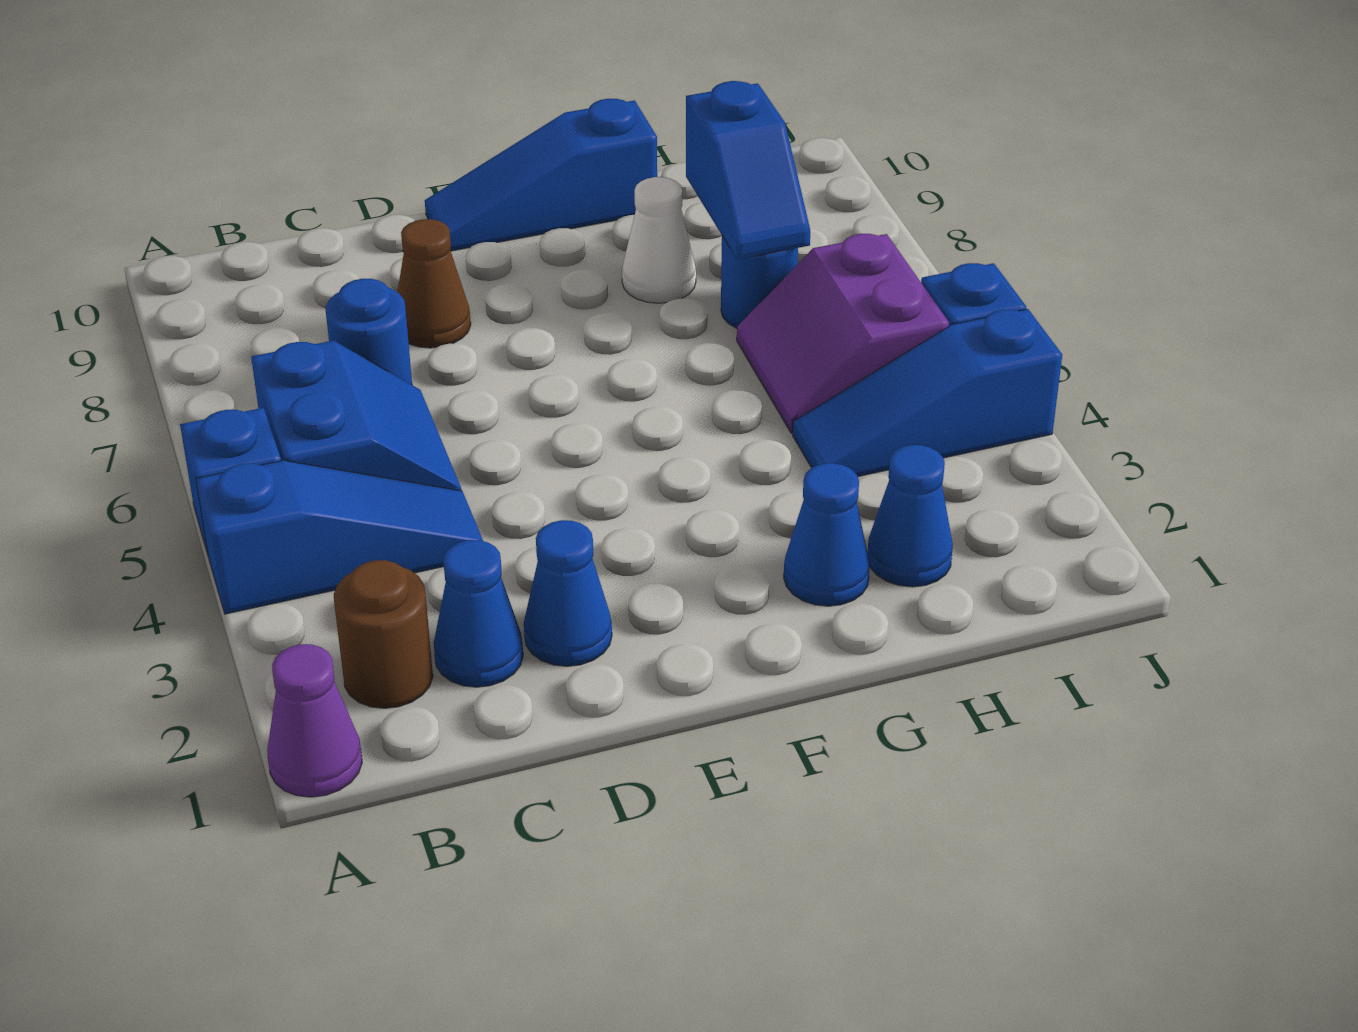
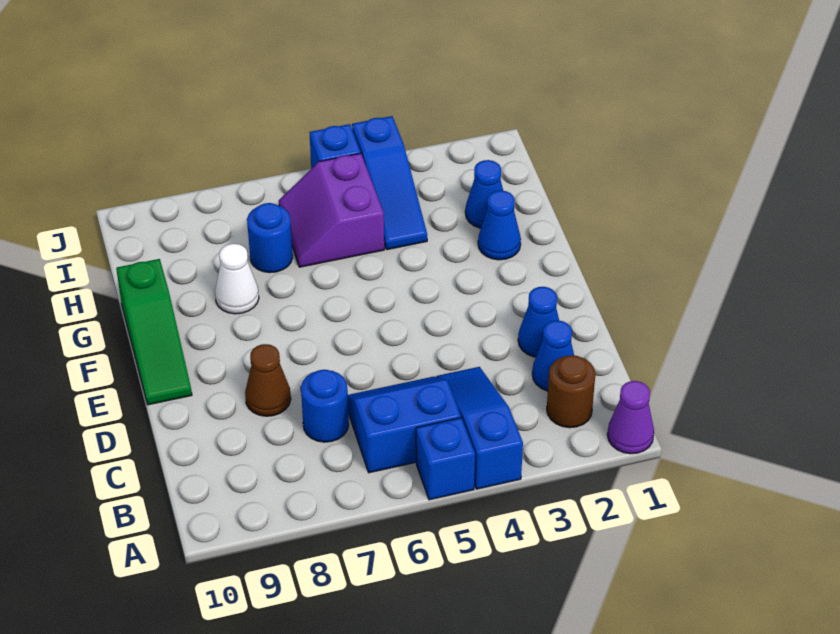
blue slope E10:G10 level 1 top G -> green slope E10:G10 level 1 top G
purple slope H5:I6 level 1 top I -> purple slope H5:I6 level 1 top 5
blue slope H7:H8 level 2 top 8 -> none

